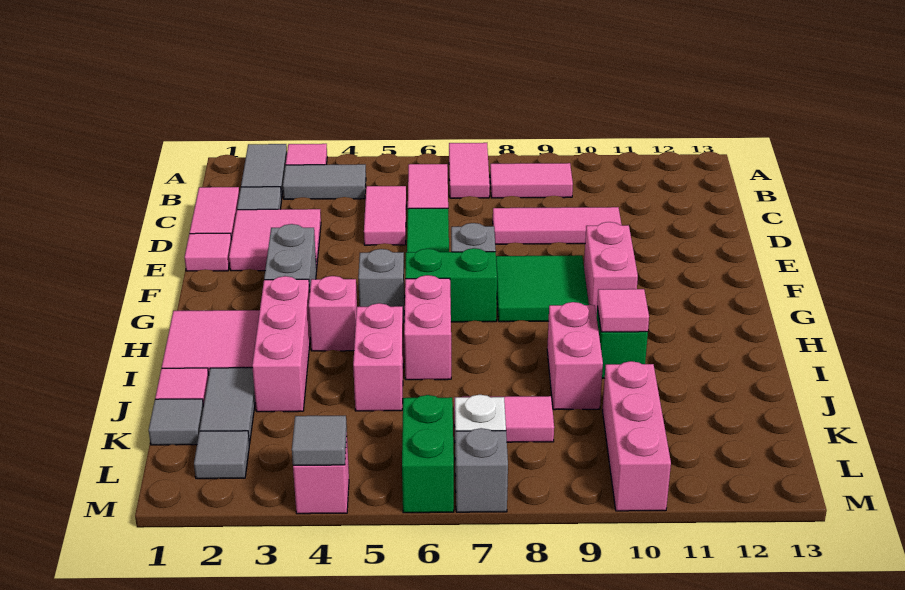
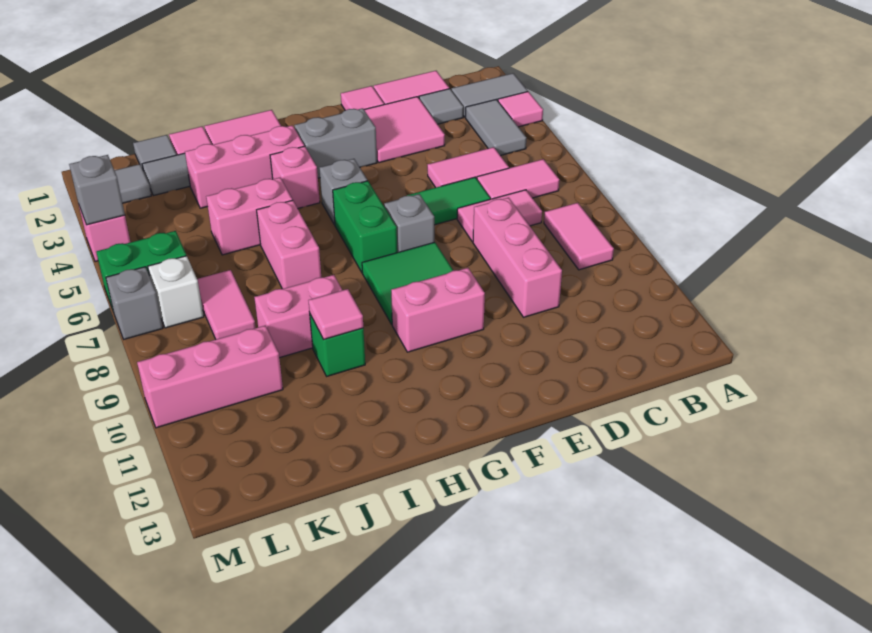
pink tile A7:B7 level 1 -> pink tile C7:D7 level 1
pink tile D8:D10 level 1 -> pink brick D8:D10 level 1
pink brick H6:I6 level 1 -> pink brick I6:I7 level 1
grey tile M4 level 2 -> grey brick M4 level 2

